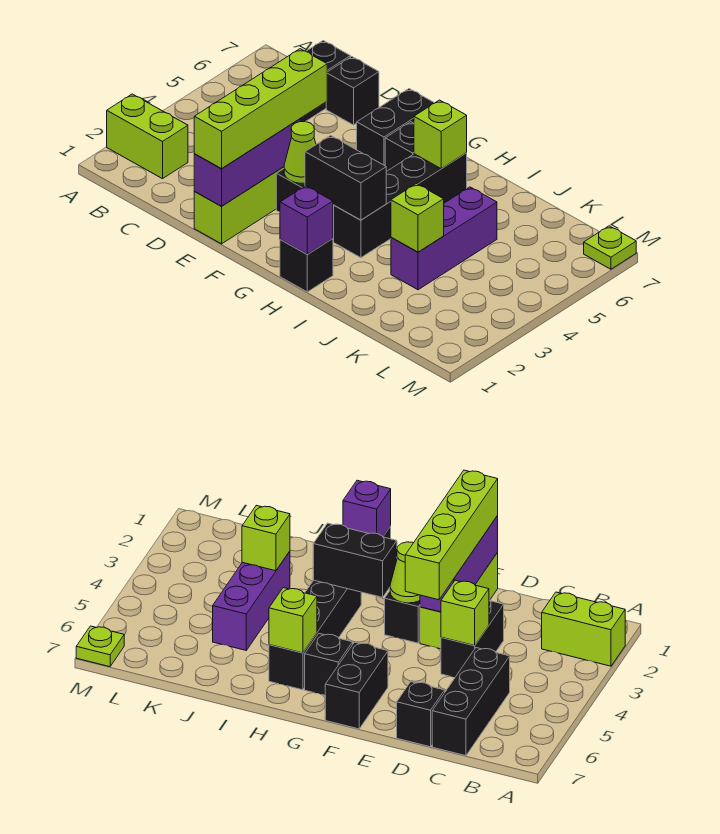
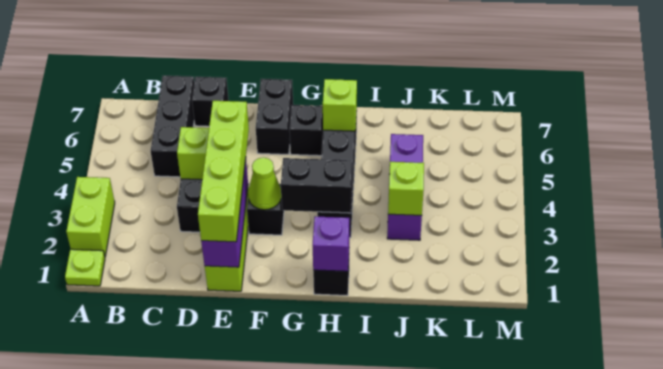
lime brick A2:B2 level 1 -> lime brick A2:A3 level 1
lime plate M7 level 1 -> lime plate A1 level 1

